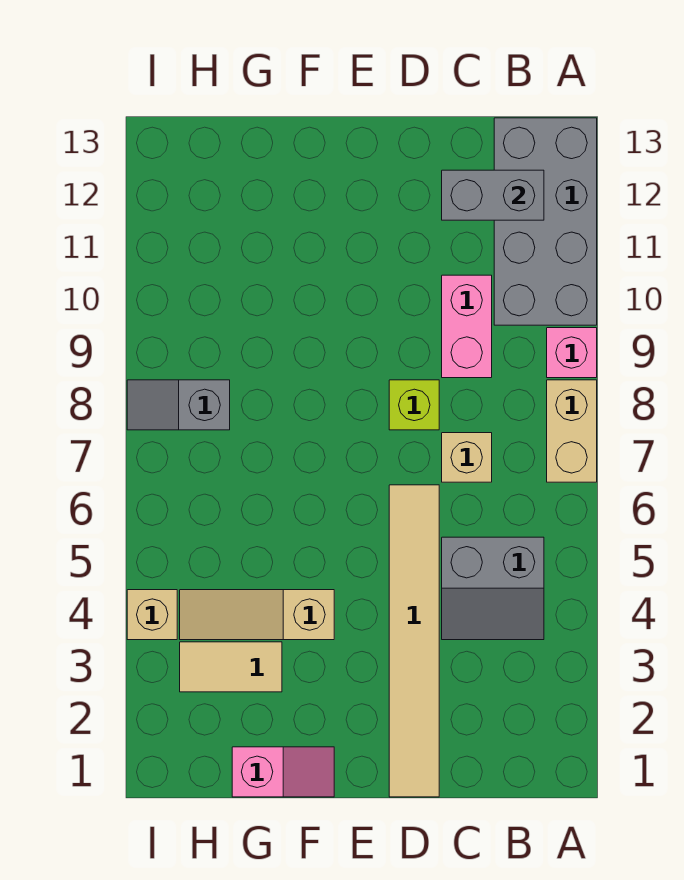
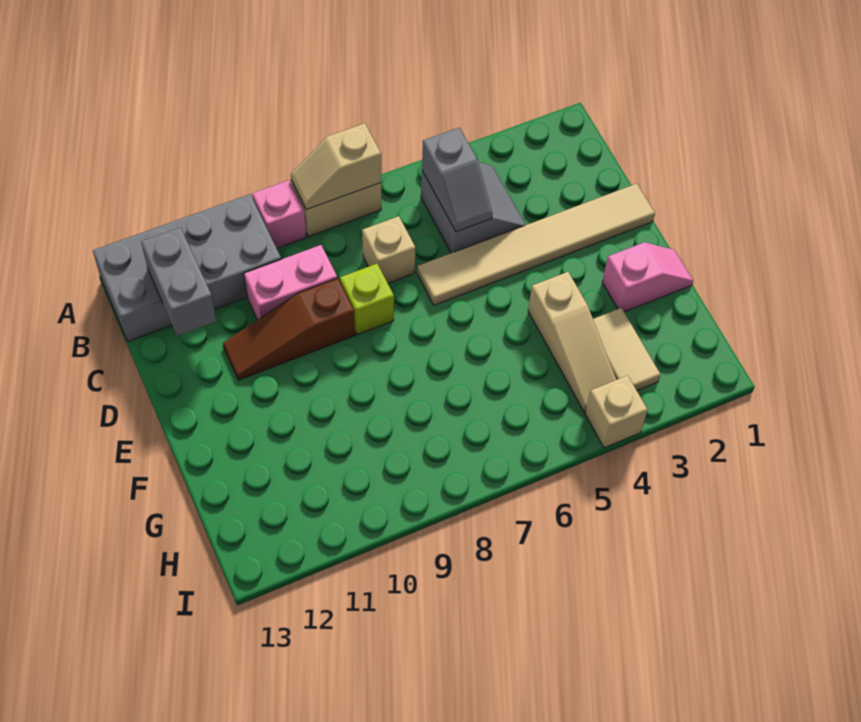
none -> tan slope A7:A8 level 2 top 7
none -> brown slope D9:D11 level 1 top 9
pink slope F1:G1 level 1 top G -> pink slope F1:F2 level 1 top 2
grey slope H8:I8 level 1 top H -> grey slope B5:C5 level 2 top B

